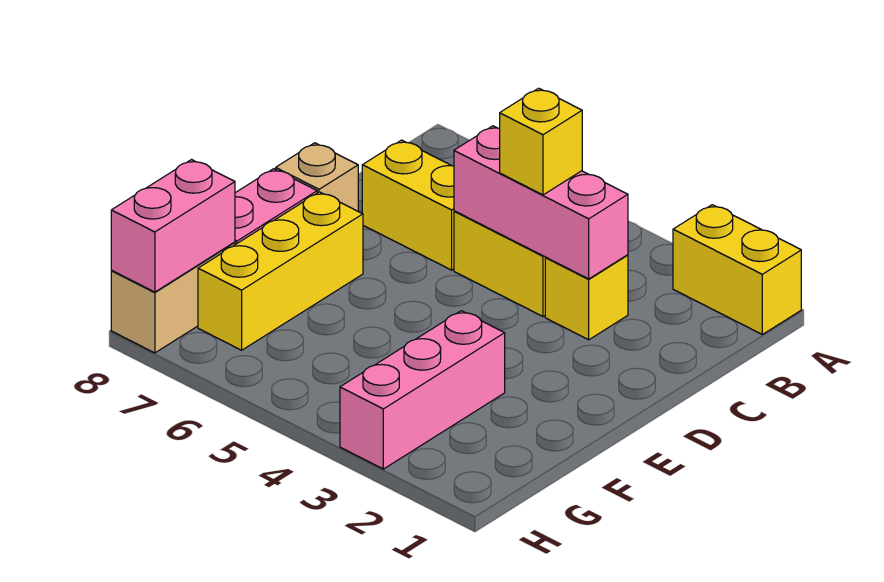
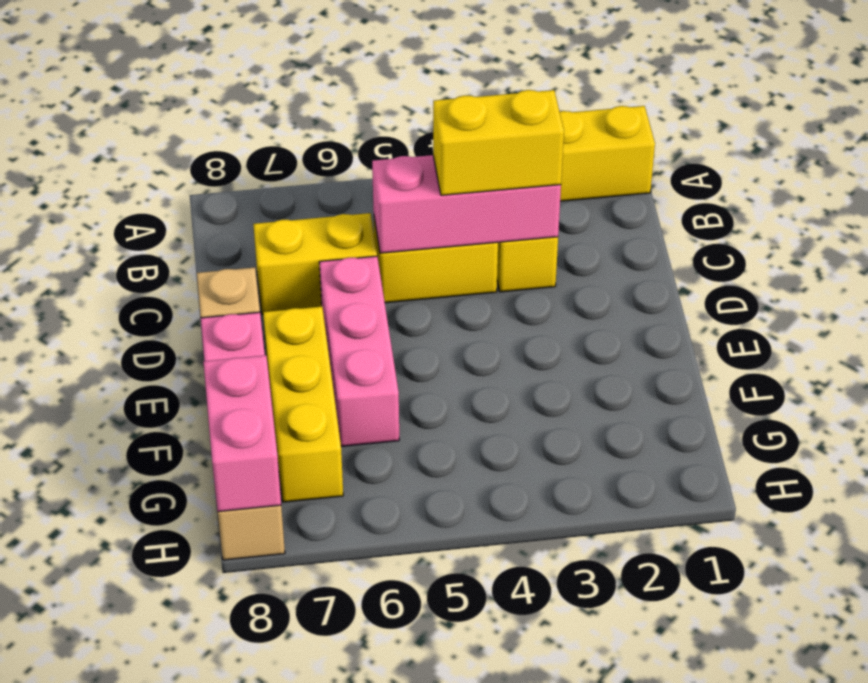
yellow brick C4 level 3 -> yellow brick C3:C4 level 3
pink brick F3:H3 level 1 -> pink brick D6:F6 level 1

